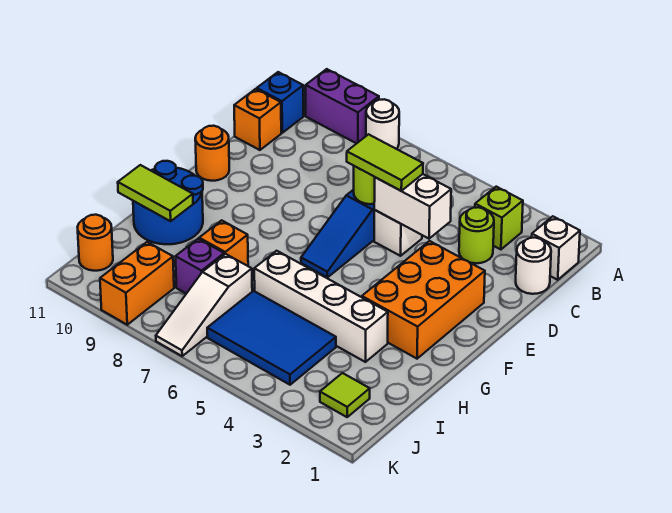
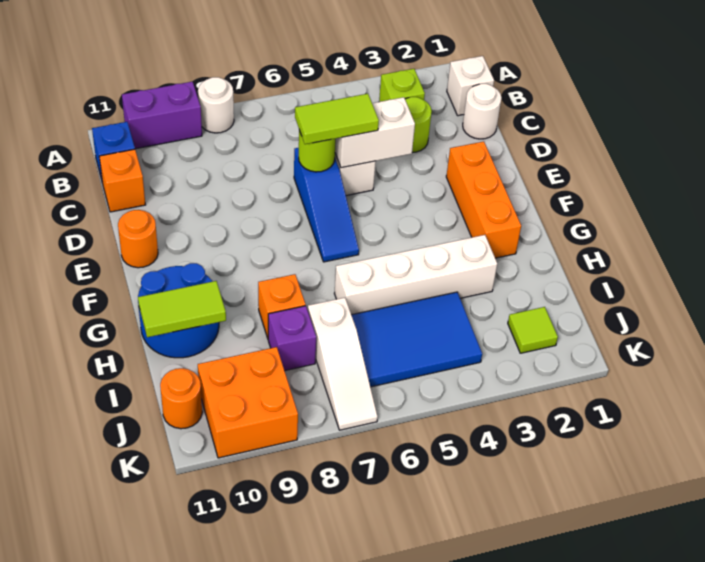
orange brick E2:G3 level 1 -> orange brick E2:G2 level 1
orange brick J9:K9 level 1 -> orange brick J9:K10 level 1

